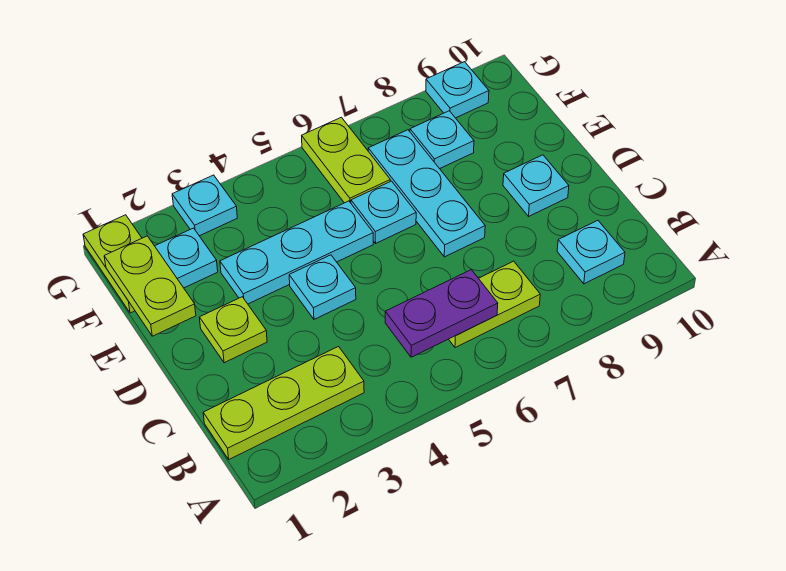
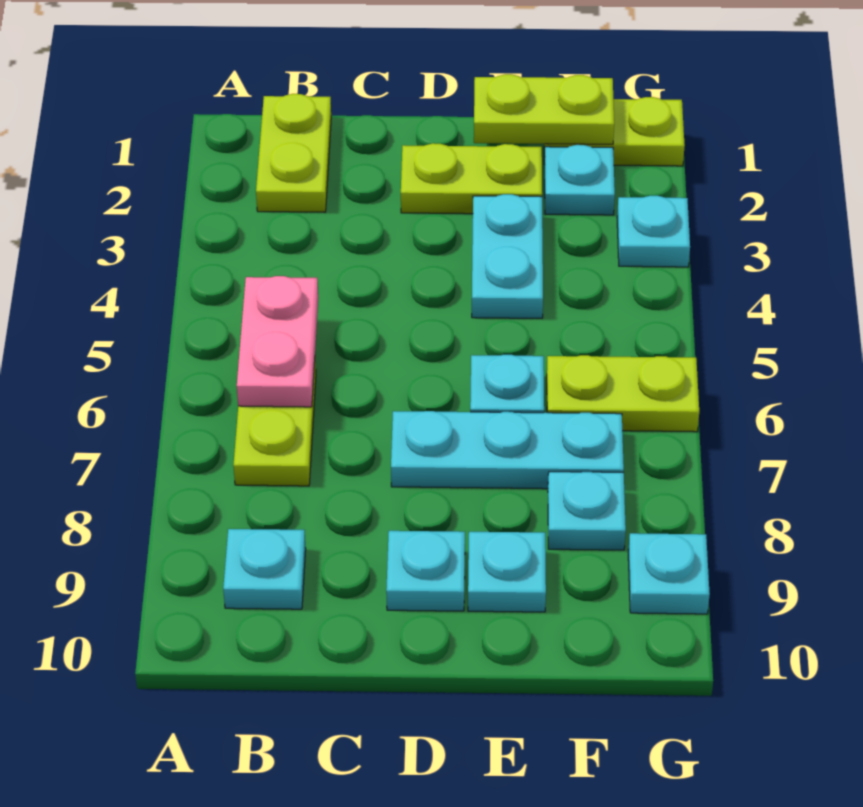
lime plate B1:B3 level 1 -> lime plate B1:B2 level 1
purple plate B5:B6 level 2 -> pink plate B5:B6 level 2
lime plate D2 level 1 -> lime plate D2:E2 level 1
cyan plate D4 level 1 -> cyan plate E9 level 1
cyan plate E3:E5 level 1 -> cyan plate E3:E4 level 1

